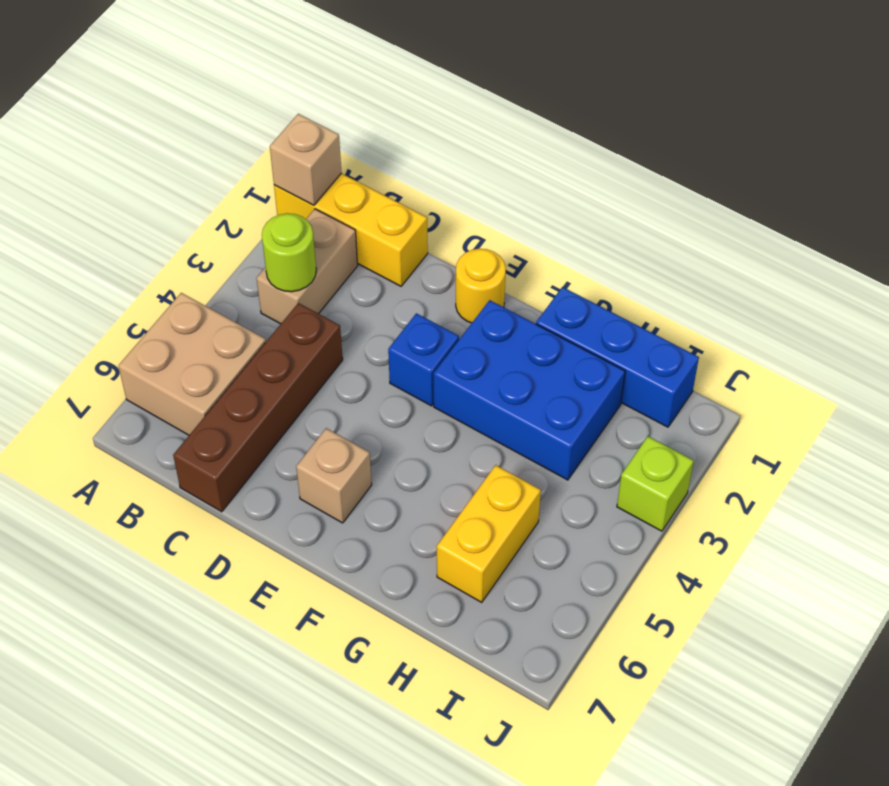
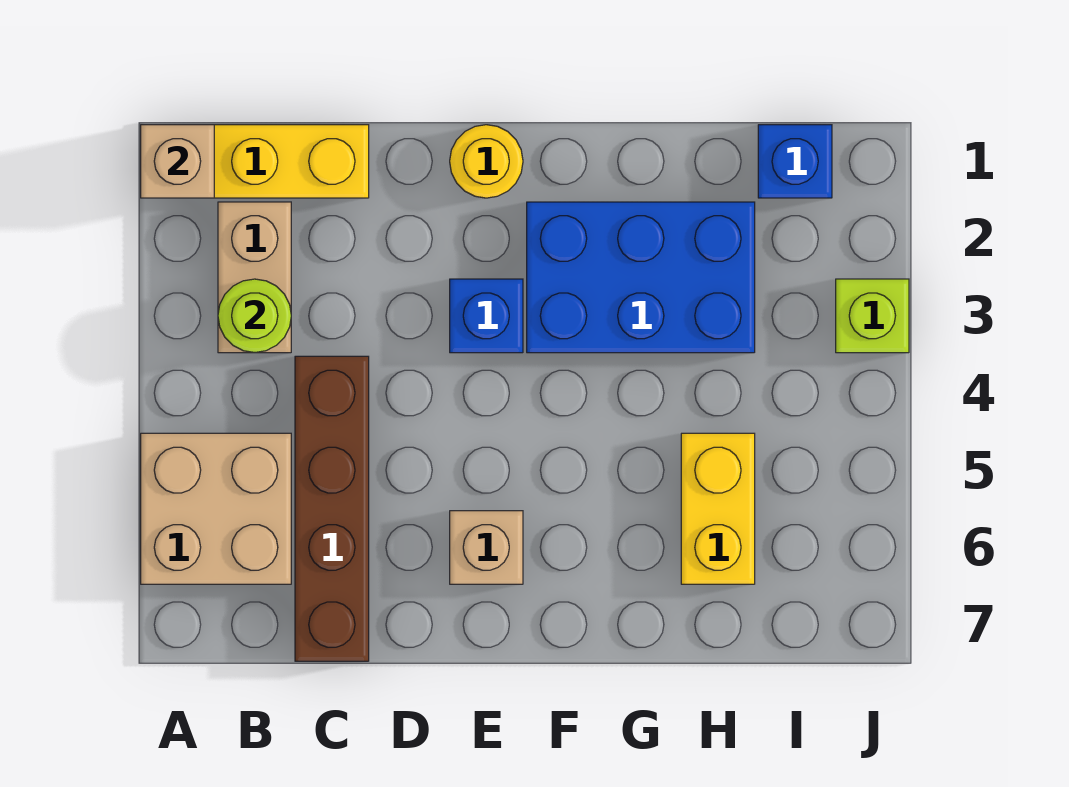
blue brick G1:I1 level 1 -> blue brick I1 level 1

